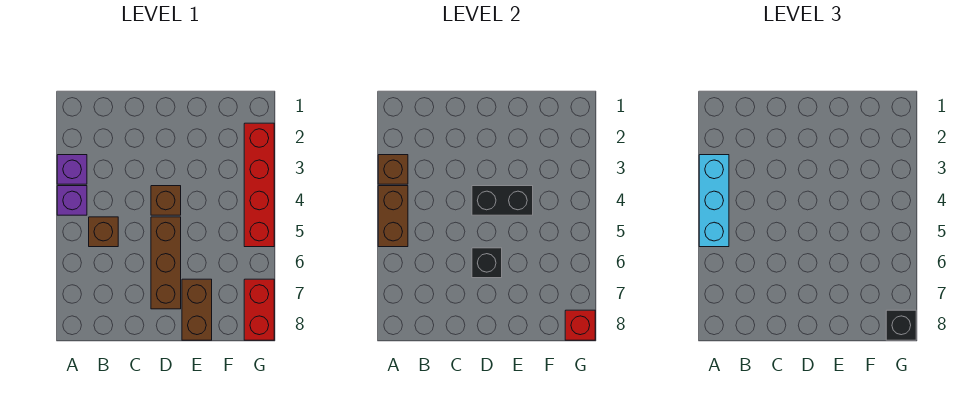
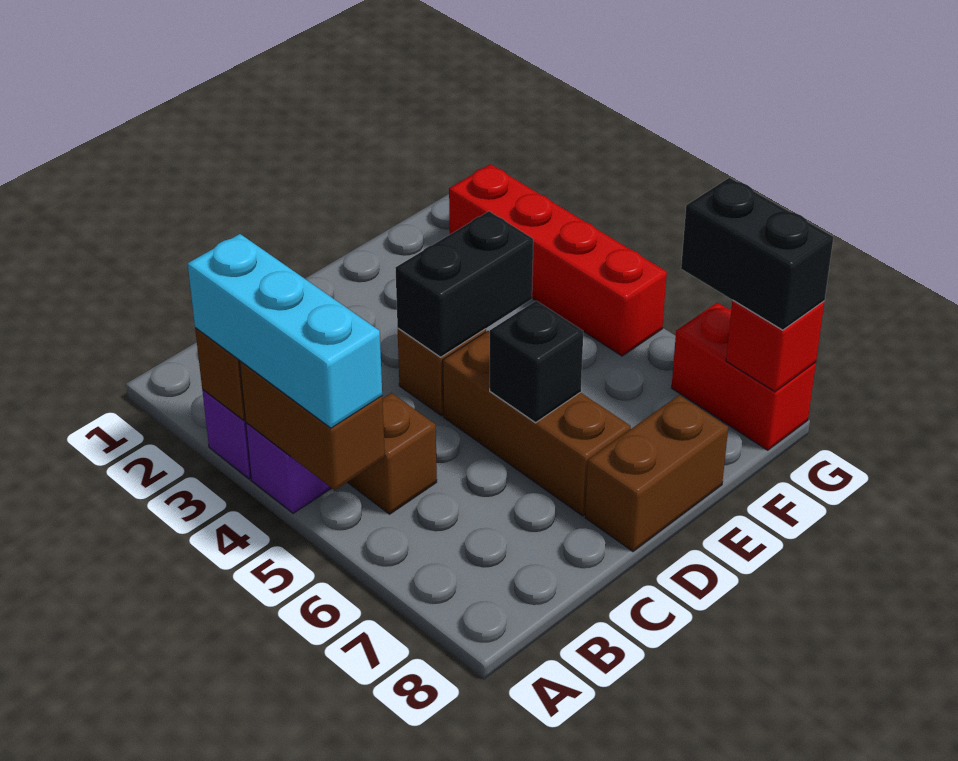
brown brick E7:E8 level 1 -> brown brick D8:E8 level 1
black brick G8 level 3 -> black brick G7:G8 level 3

